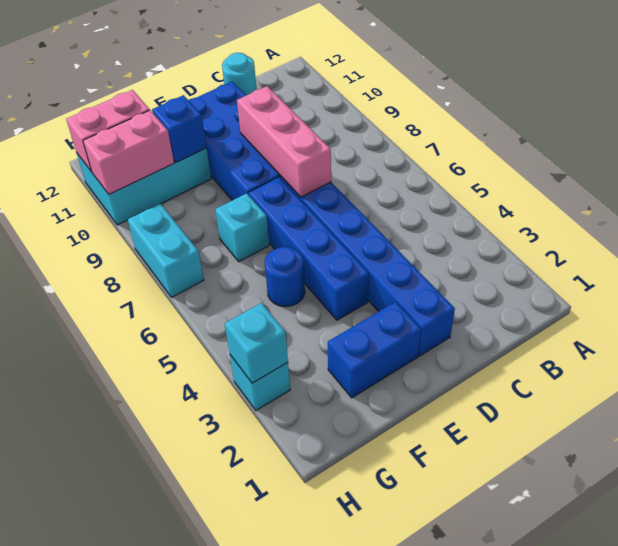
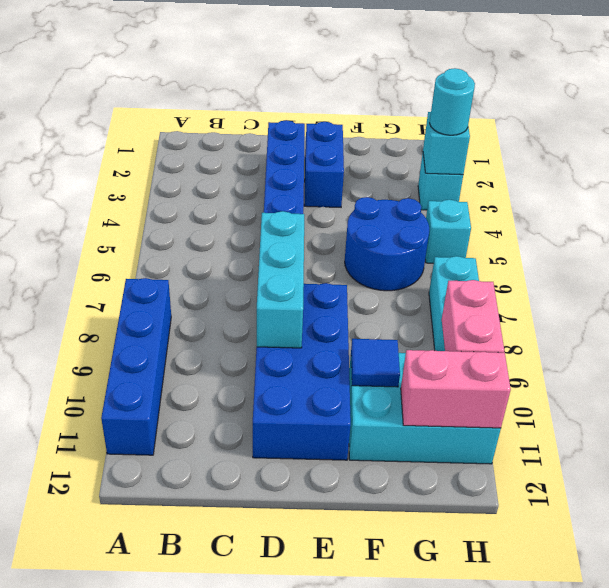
cyan round brick C12 level 1 -> cyan round brick H3 level 3
pink brick D7:D9 level 2 -> cyan brick D7:D9 level 2
blue brick E2:F2 level 1 -> blue brick E2:E3 level 1
blue brick E4:E7 level 1 -> blue brick A8:A11 level 1
blue round brick F5 level 1 -> blue round brick F5:G6 level 1
cyan brick F7 level 1 -> cyan brick H5 level 1
blue brick F10 level 2 -> blue tile F10 level 2
pink brick G10:H10 level 2 -> pink brick H9:H10 level 2

